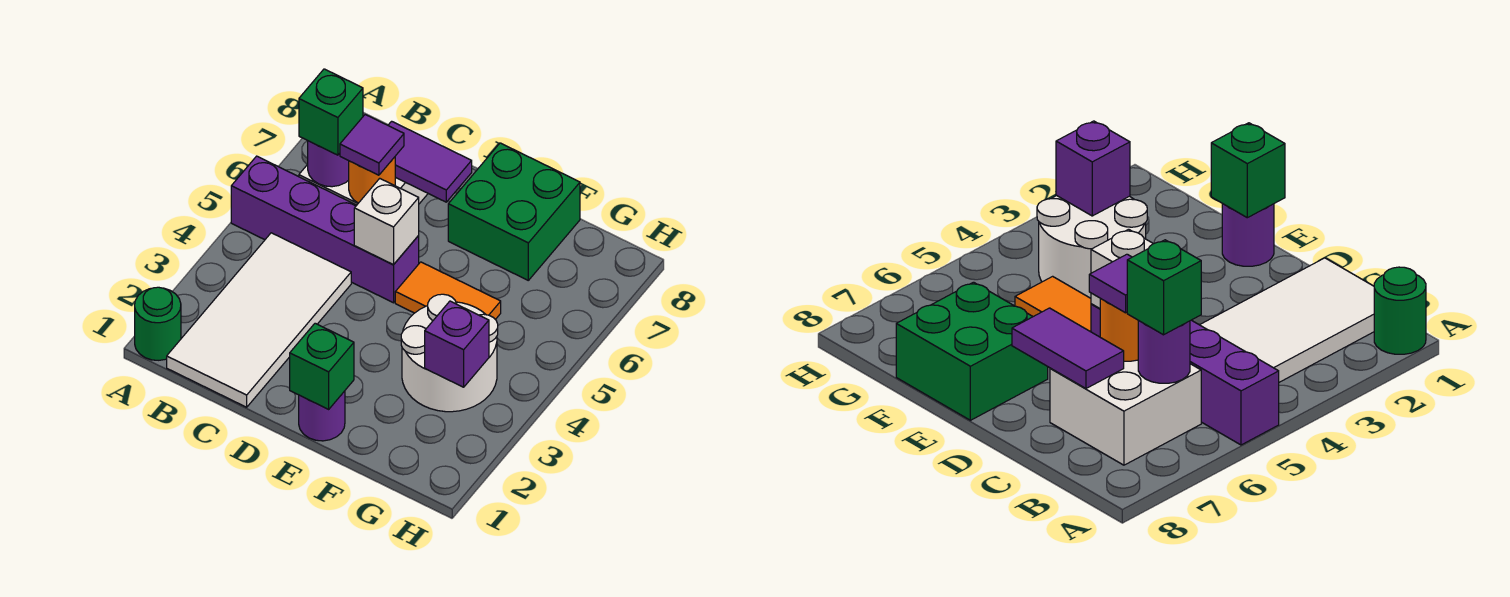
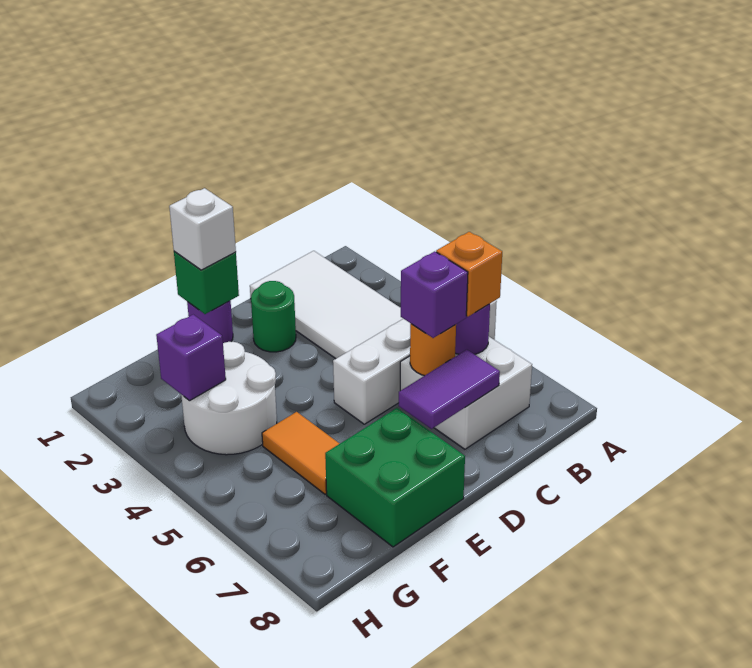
green round brick A1 level 1 -> green round brick D2 level 1
purple brick A5:D5 level 1 -> white brick A5:D5 level 1
green brick B6 level 3 -> orange brick B6 level 3
purple tile C6 level 3 -> purple brick C6 level 3
white brick D5 level 2 -> white brick E1 level 3
orange tile E5:F5 level 1 -> orange tile F5:F6 level 1

